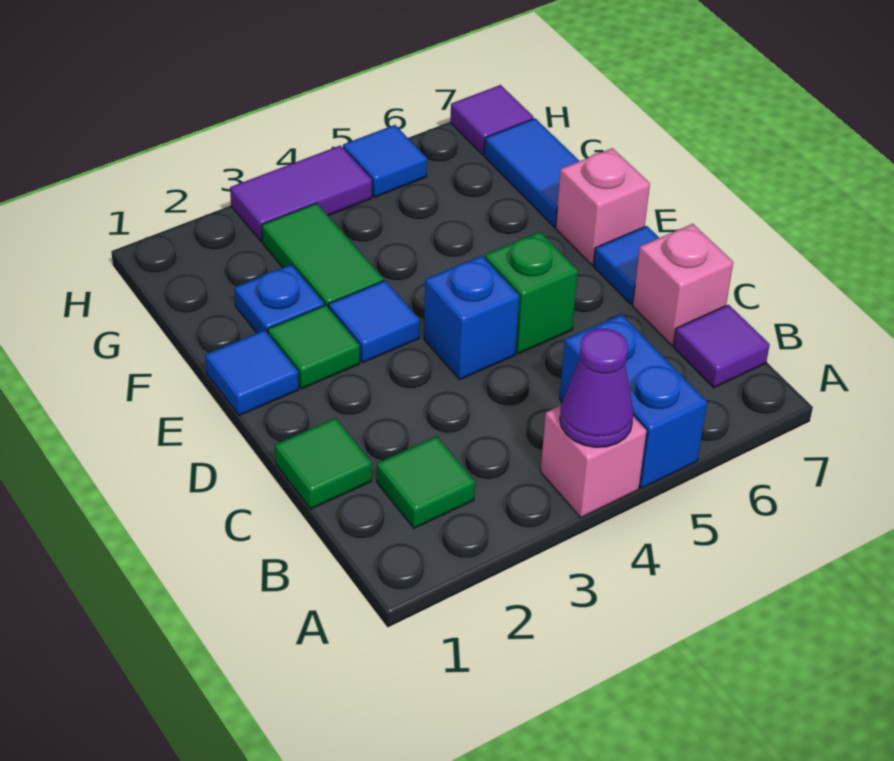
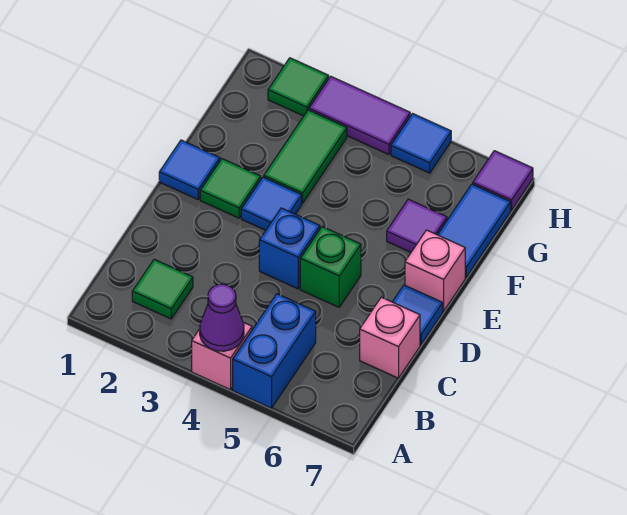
purple tile B7 level 1 -> purple tile F6 level 1
green tile C1 level 1 -> green tile H2 level 1
blue plate F2 level 1 -> none

